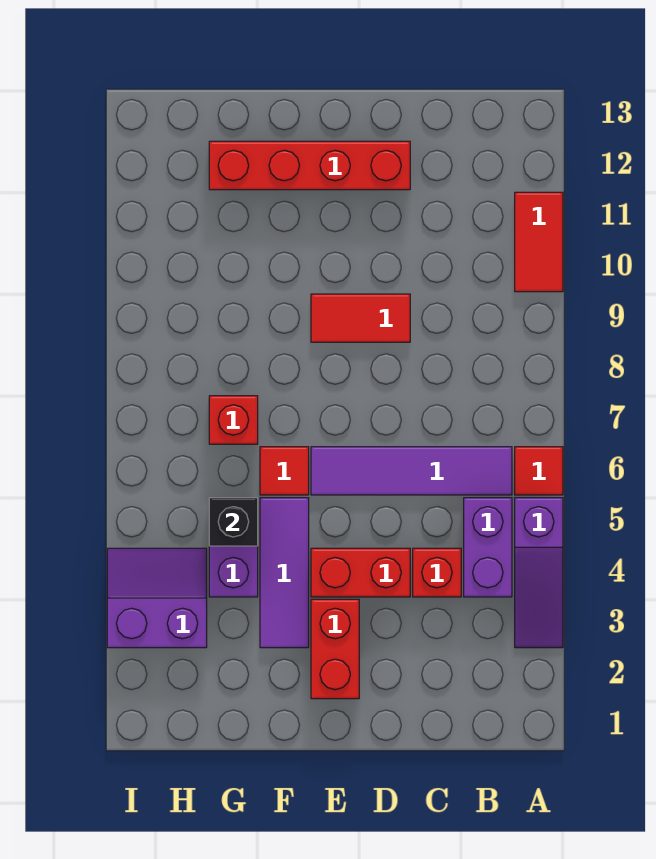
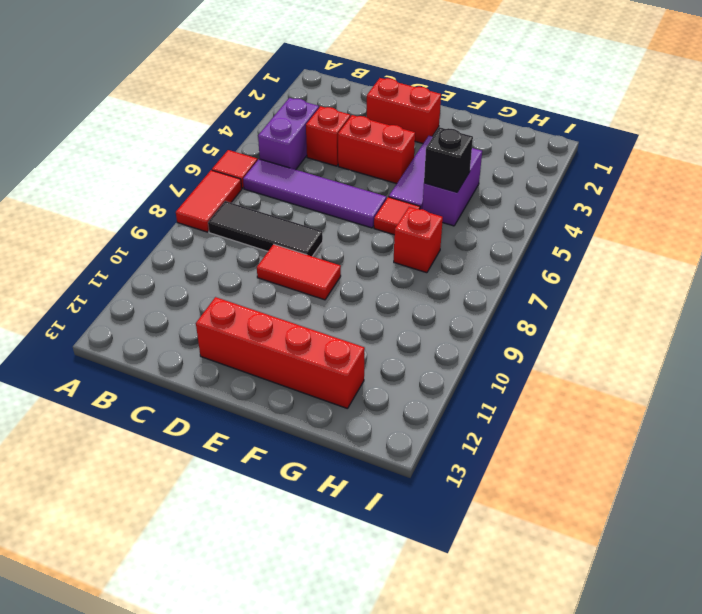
purple slope A3:A5 level 1 top 5 -> none
red tile A10:A11 level 1 -> red tile A7:A8 level 1
none -> black tile B8:D8 level 1
red brick E2:E3 level 1 -> red brick D2:E2 level 1
purple slope H3:I4 level 1 top 3 -> none

